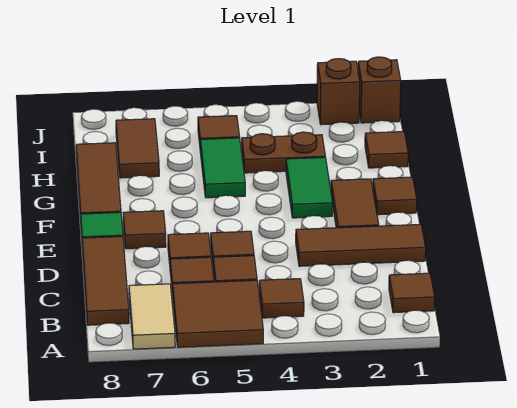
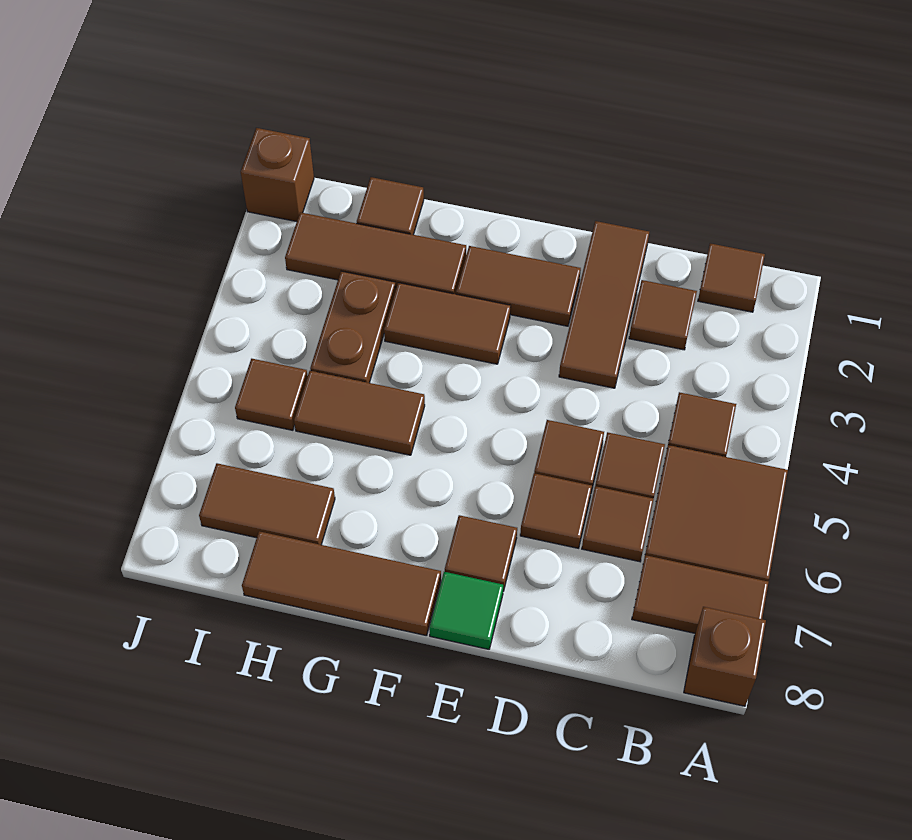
tan tile A7:B7 level 1 -> brown tile A7:B7 level 1
brown tile B8:D8 level 1 -> brown tile G2:I2 level 1
brown tile F1 level 1 -> brown tile C2 level 1
green tile F3:G3 level 1 -> brown tile F3:G3 level 1
green tile G5:H5 level 1 -> brown tile G5:H5 level 1
brown brick J2 level 1 -> brown brick A8 level 1

